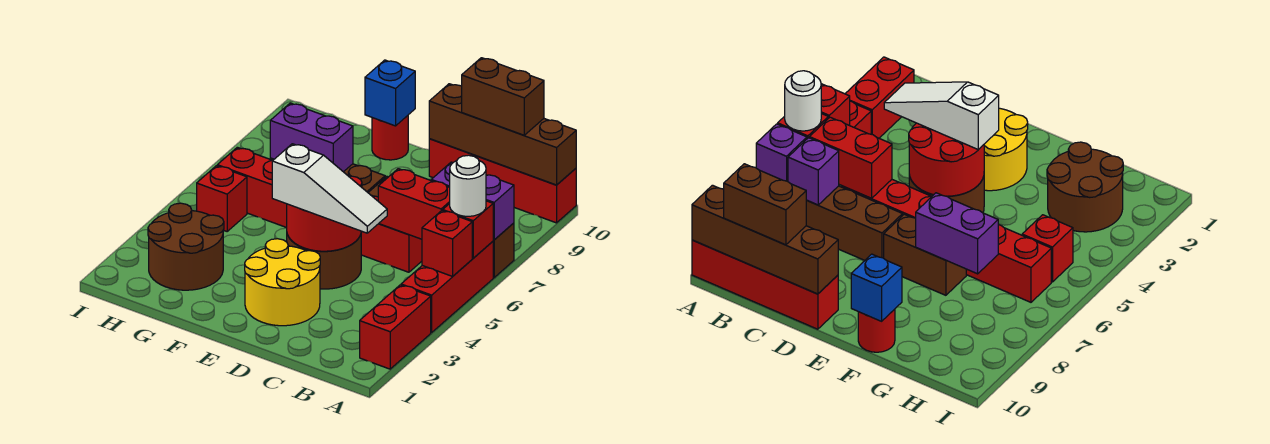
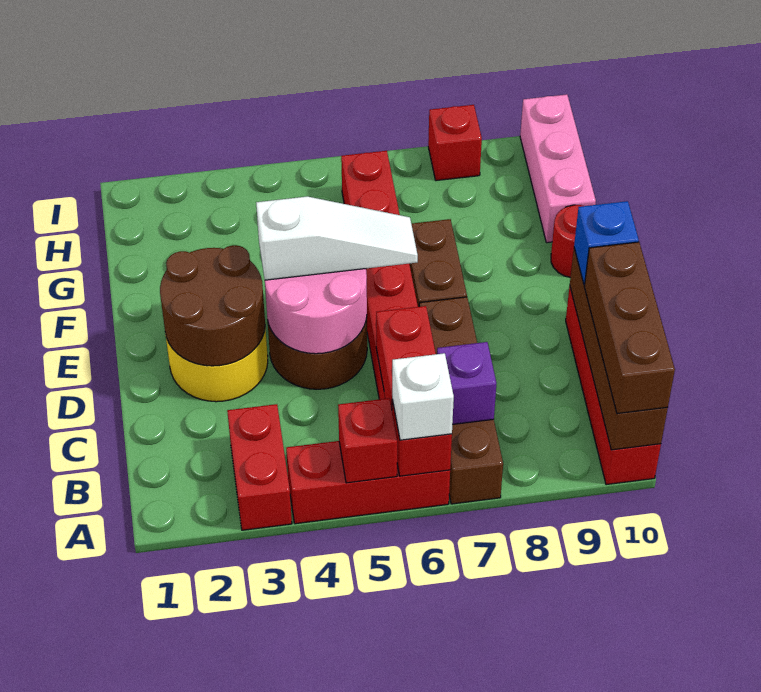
red brick A2:A3 level 1 -> red brick A3:B3 level 1
white round brick A6 level 3 -> white brick A6 level 3
purple brick A7 level 2 -> none
brown brick B10:C10 level 3 -> brown brick A10:C10 level 3
white slope C4:E4 level 3 top E -> white slope E4:E6 level 3 top 4
red round brick D4:E5 level 2 -> pink round brick D4:E5 level 2
purple brick F7:G7 level 2 -> none
blue brick F10 level 2 -> blue brick D10 level 3
brown round brick G2:H3 level 1 -> brown round brick D2:E3 level 2
none -> pink brick G10:I10 level 1
red brick H5 level 1 -> red brick I8 level 1

